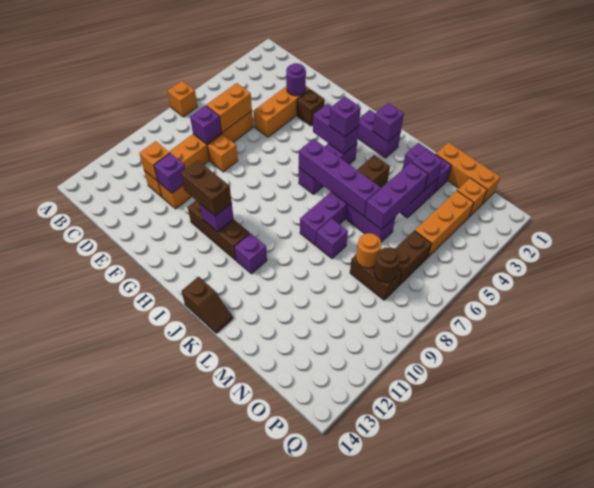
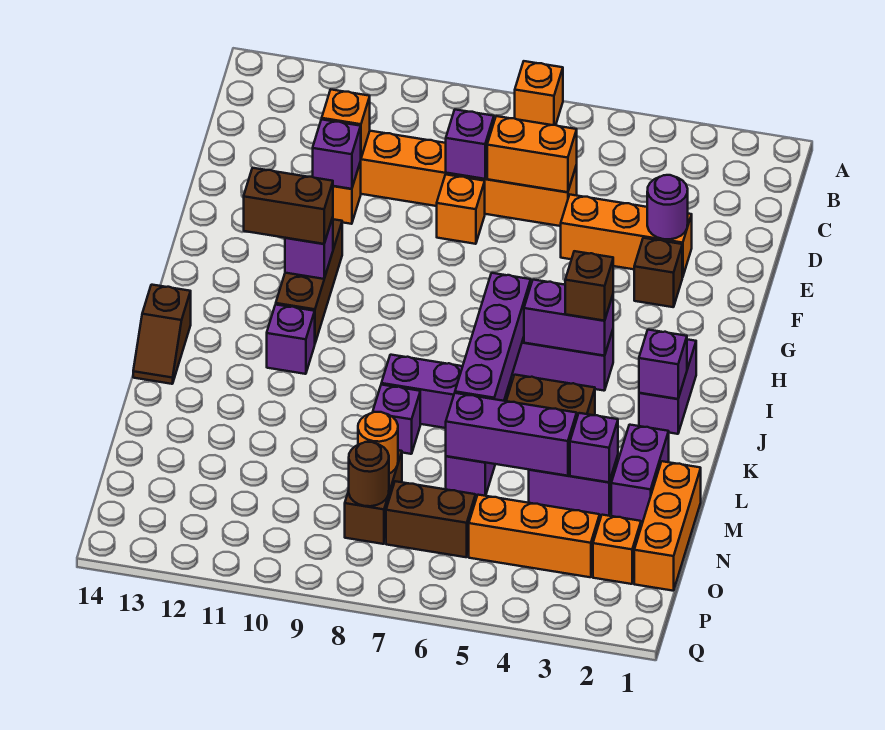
brown brick G11:H11 level 3 -> brown brick H11:H12 level 3
purple brick H4:I4 level 2 -> purple brick I4:I5 level 2
purple brick I4 level 3 -> brown brick I4 level 3

